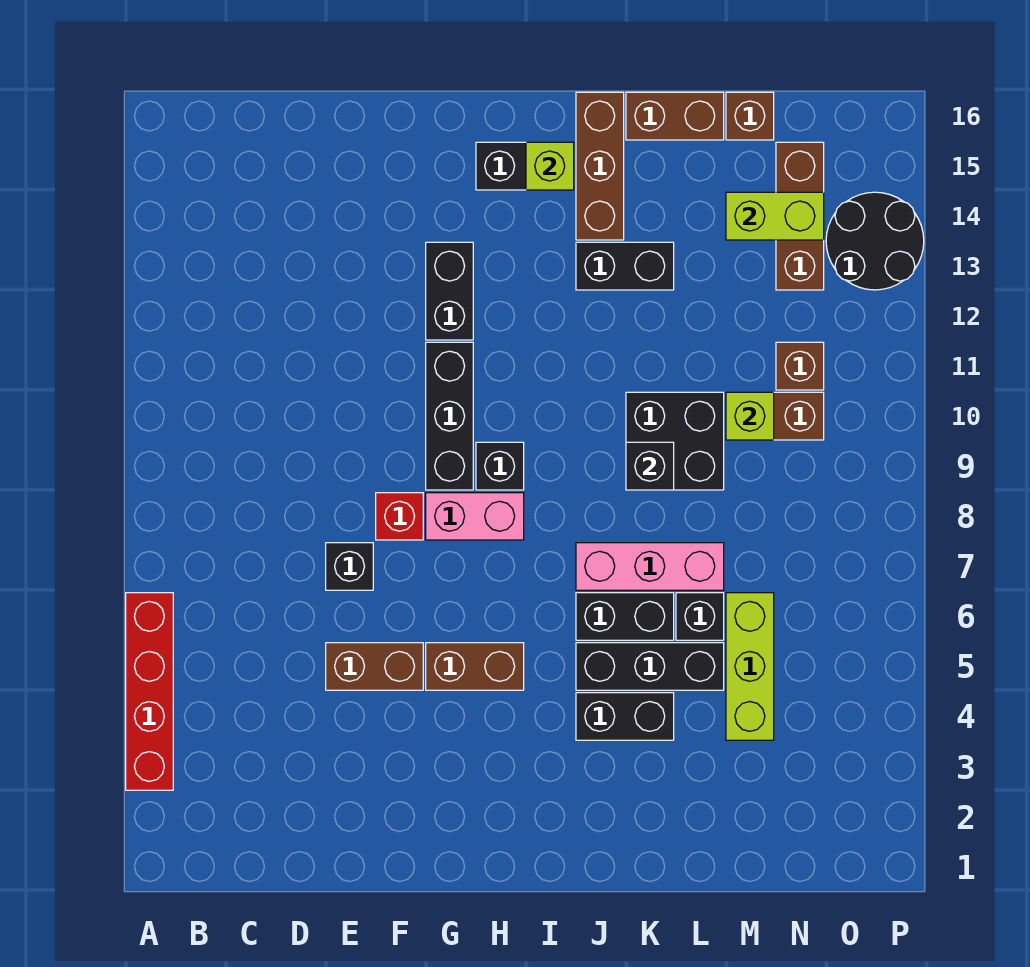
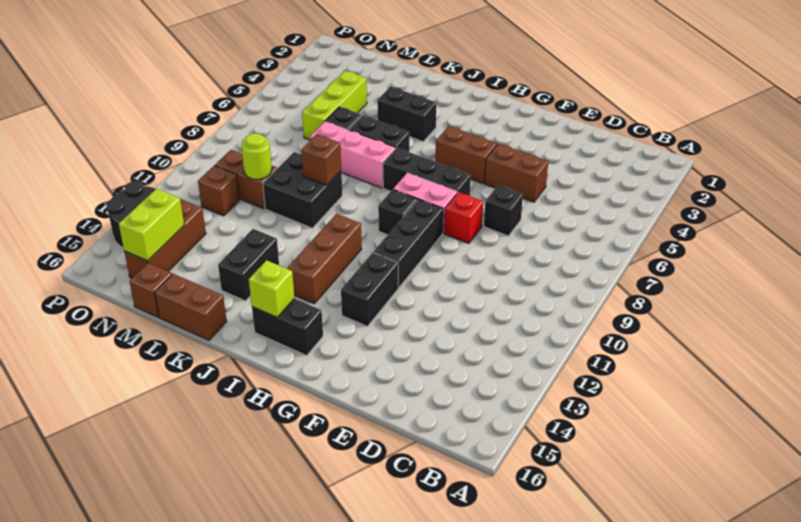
red brick A3:A6 level 1 -> none
black brick J5:L5 level 1 -> black brick G7:I7 level 1
black brick J13:K13 level 1 -> black brick K13:K14 level 1
brown brick J14:J16 level 1 -> brown brick I11:I13 level 1
black brick K9 level 2 -> brown brick K9 level 2
lime brick M10 level 2 -> lime round brick M10 level 2
lime brick M14:N14 level 2 -> lime brick N14:N15 level 2

